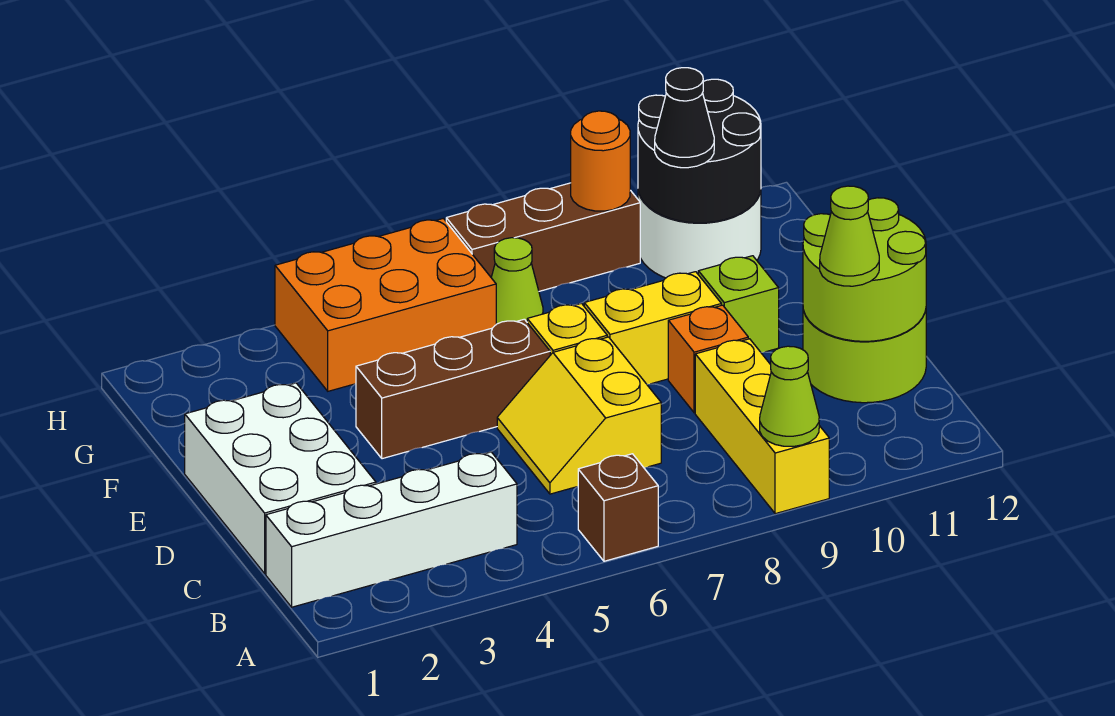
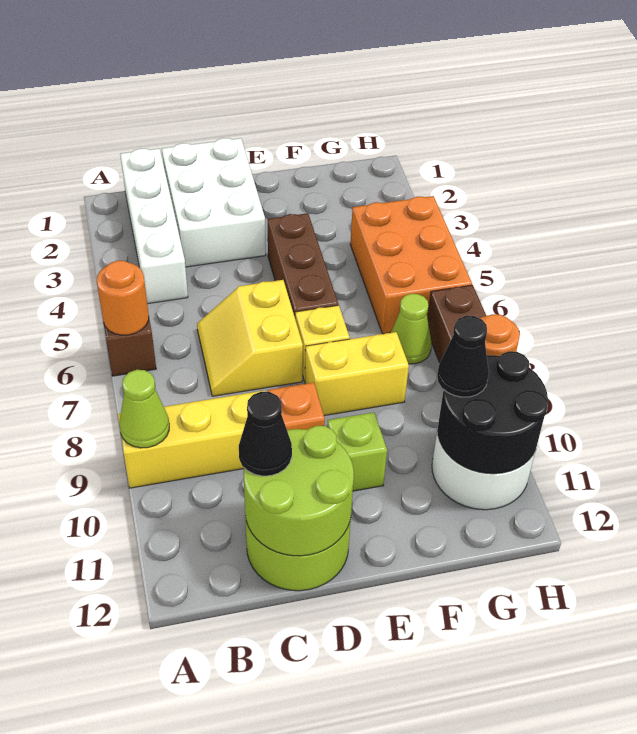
none -> orange round brick A6 level 2
white brick C1:E2 level 1 -> white brick C1:D3 level 1
yellow slope C6:D7 level 1 top 7 -> yellow slope C6:D7 level 1 top D
lime cone C11 level 3 -> black cone C11 level 3
yellow brick E8:E9 level 1 -> yellow brick E8:F8 level 1

